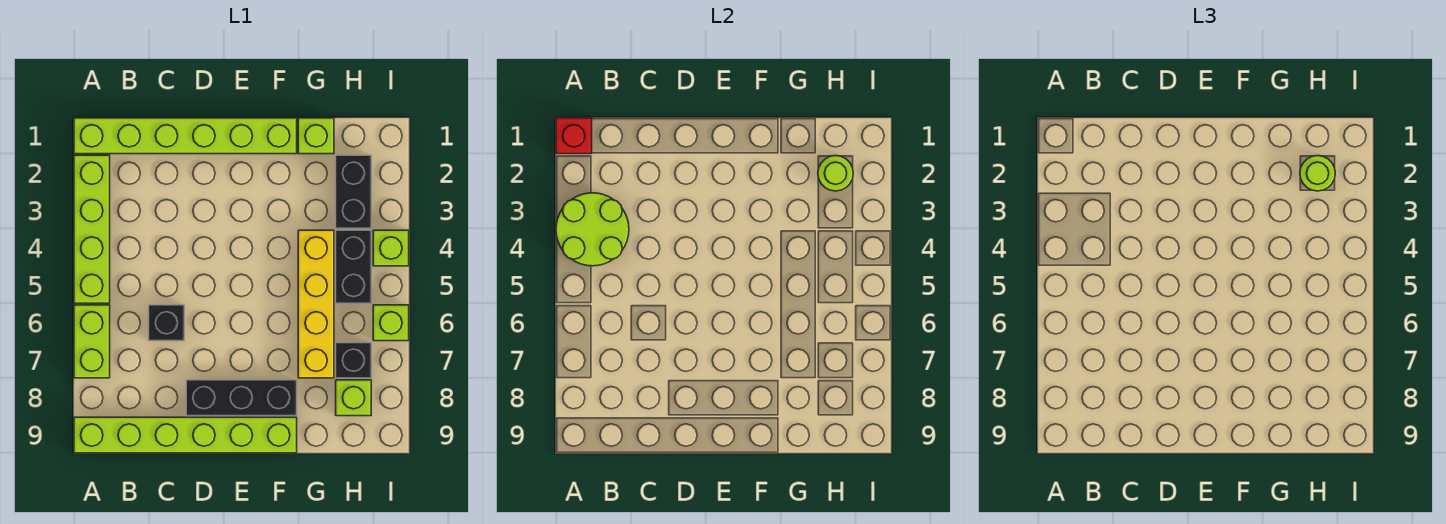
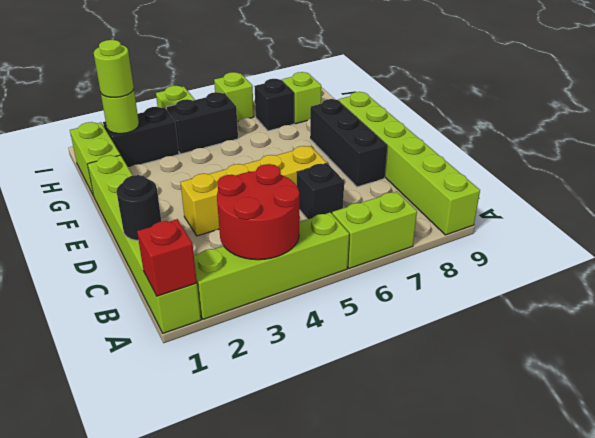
lime round brick A3:B4 level 2 -> red round brick A3:B4 level 2
none -> black round brick C1 level 2
lime brick G1 level 1 -> lime brick G1:H1 level 1
yellow brick G4:G7 level 1 -> yellow brick D3:D6 level 1

